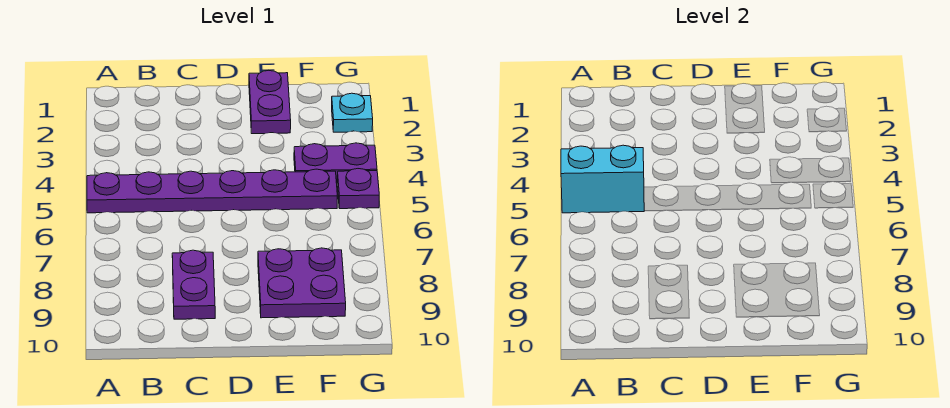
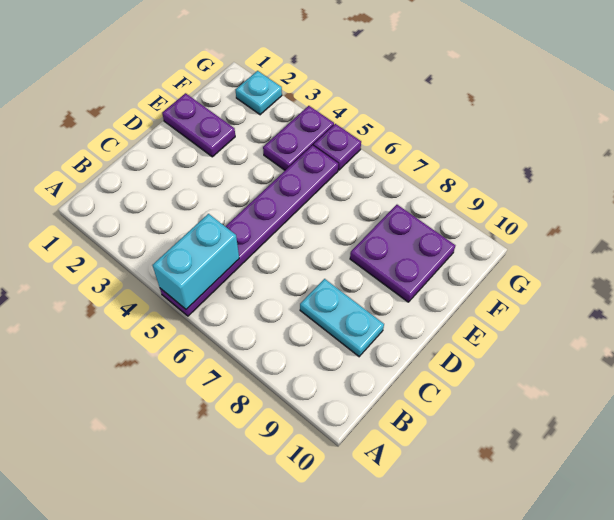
purple plate C8:C9 level 1 -> cyan plate C8:C9 level 1

